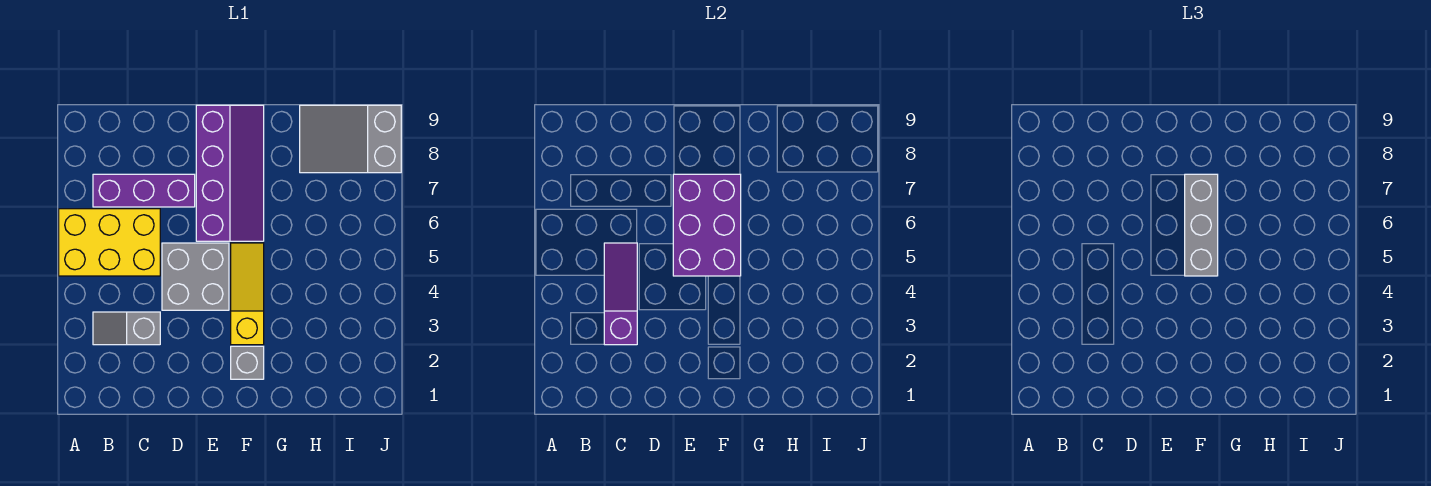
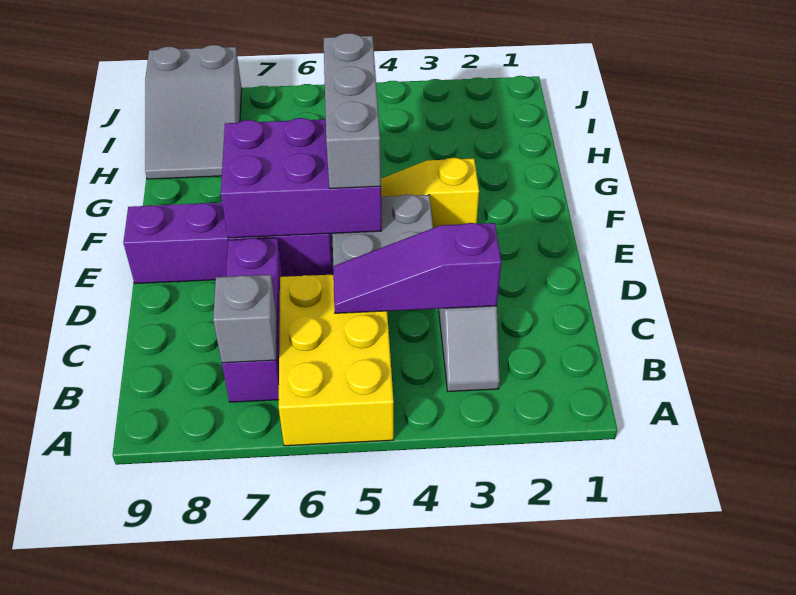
grey brick F2 level 1 -> grey brick B7 level 2
grey brick F5:F7 level 3 -> grey brick E5:G5 level 3

